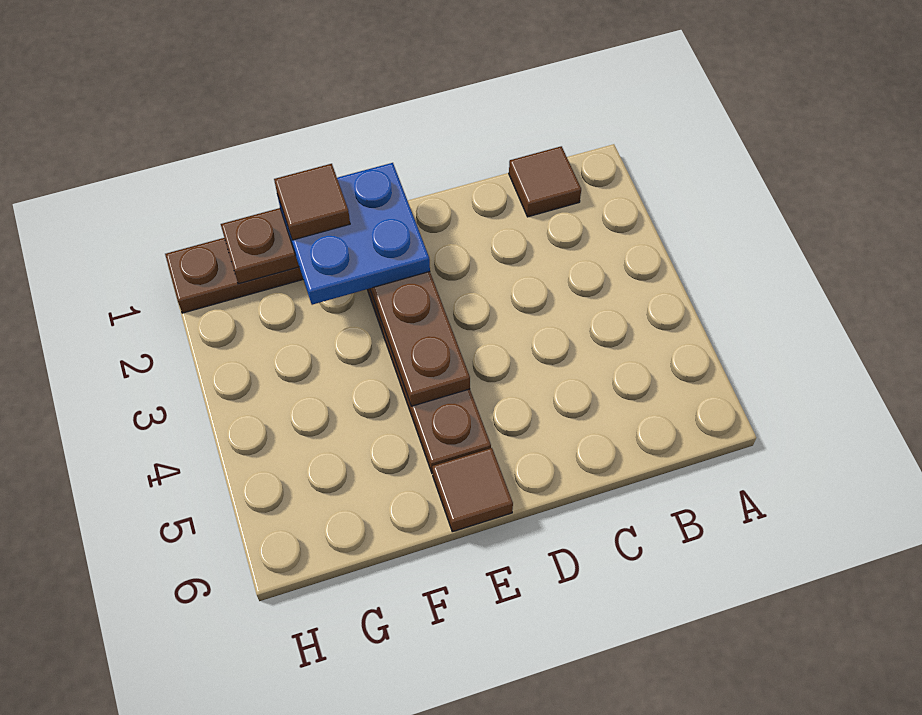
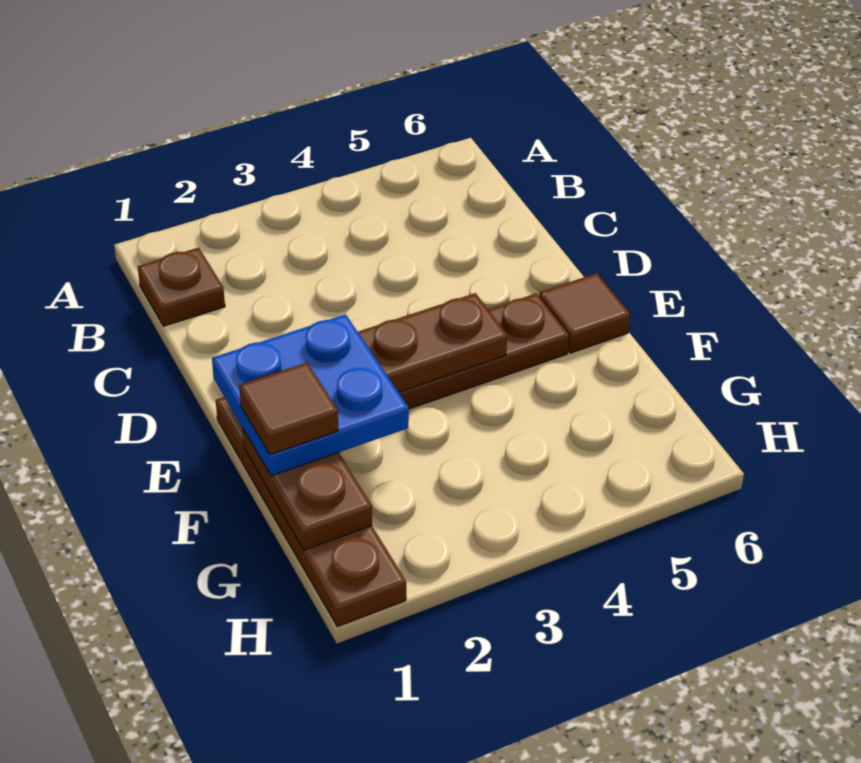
brown tile B1 level 1 -> brown plate B1 level 1

